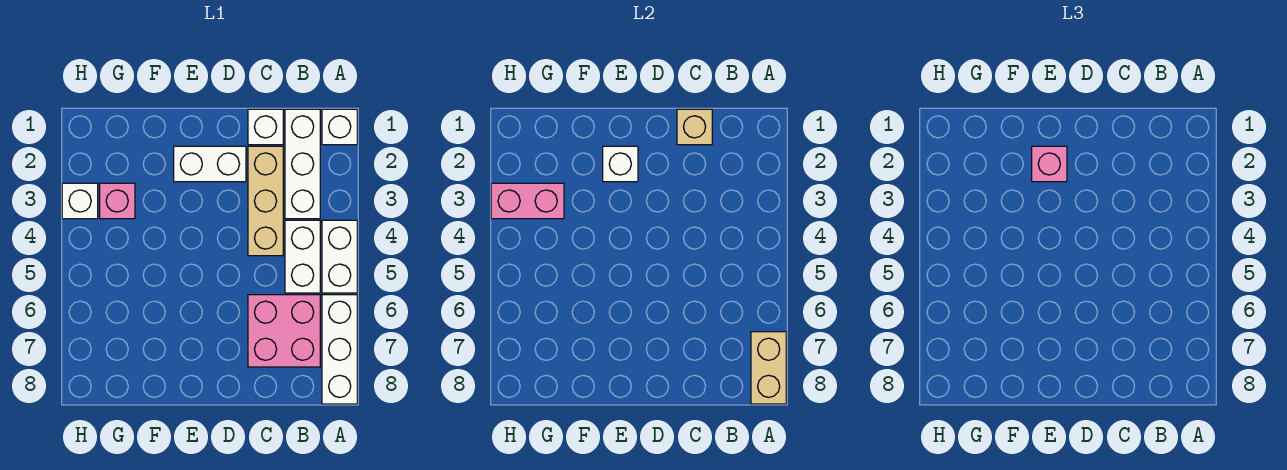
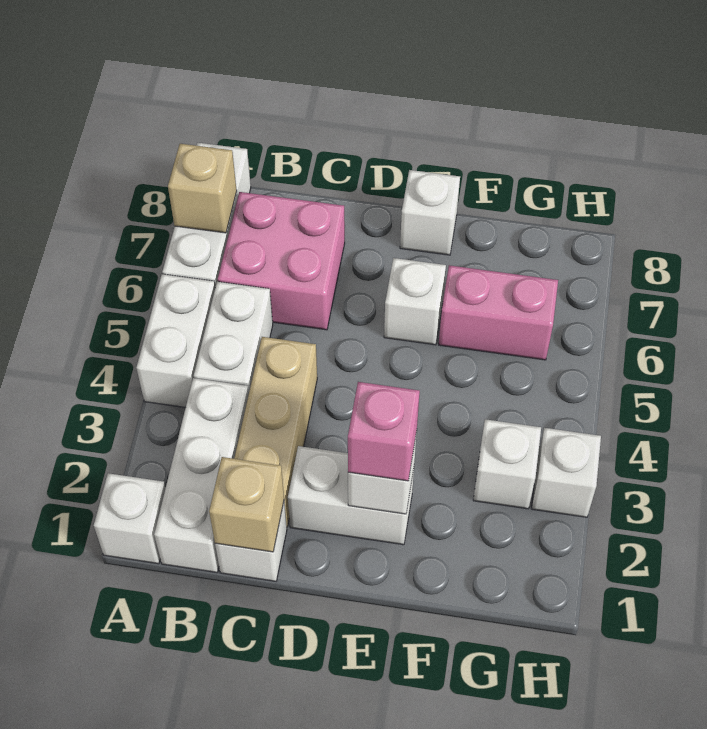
tan brick A7:A8 level 2 -> tan brick A7 level 2
none -> white brick E6 level 1
none -> white brick E8 level 1
pink brick G3 level 1 -> white brick G3 level 1
pink brick G3:H3 level 2 -> pink brick F6:G6 level 1

